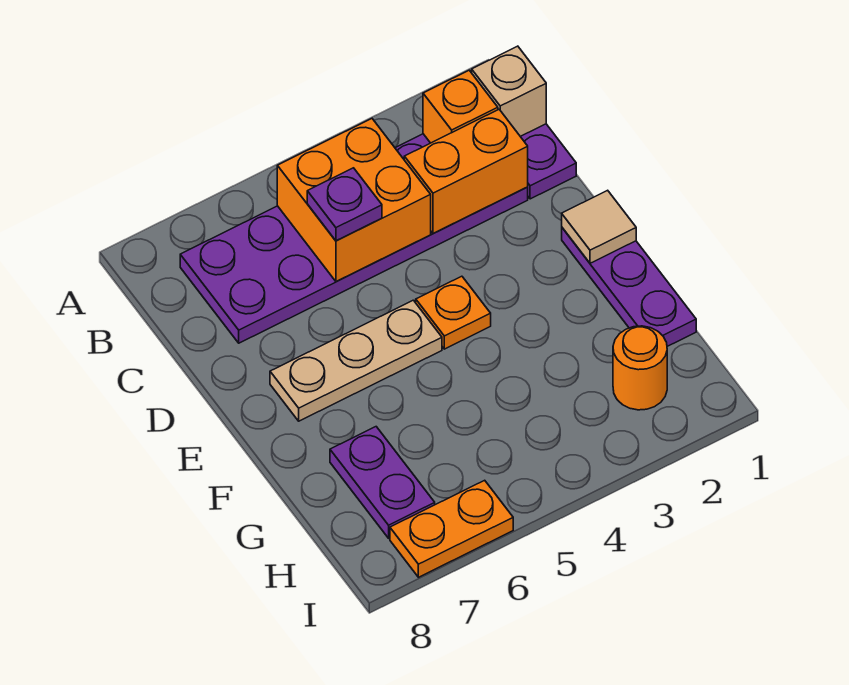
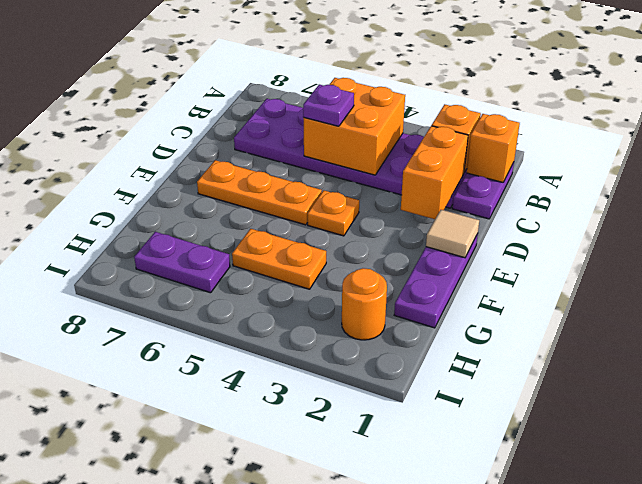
tan brick B1 level 2 -> orange brick B1 level 2
orange brick C2:C3 level 2 -> orange brick C2:D2 level 2
tan plate E5:E7 level 1 -> orange plate E5:E7 level 1
purple plate G7:H7 level 1 -> purple plate H6:H7 level 1
orange plate I6:I7 level 1 -> orange plate G4:G5 level 1

